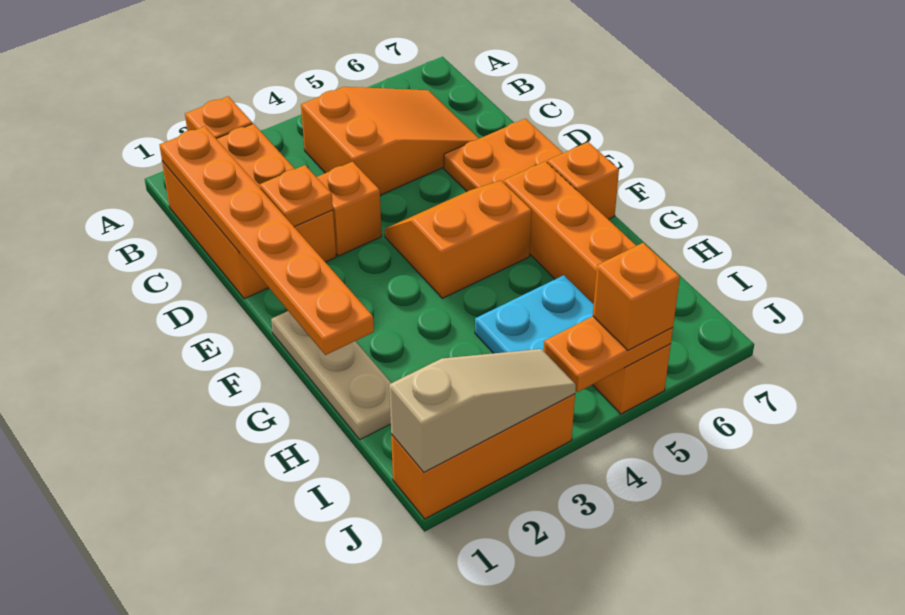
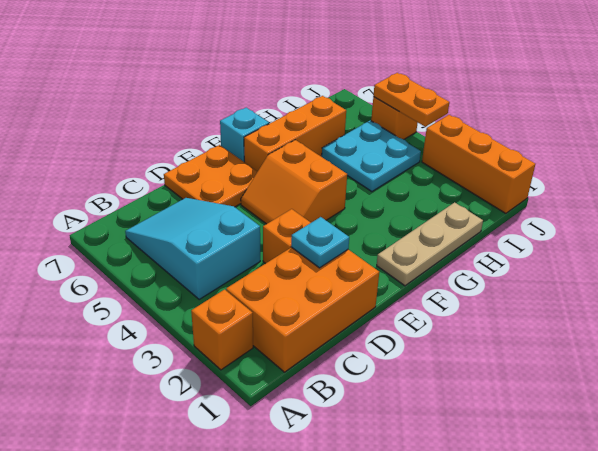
orange plate B1:G1 level 2 -> none
orange slope B4:C6 level 1 top 4 -> cyan slope B4:C6 level 1 top 4
orange plate D2 level 2 -> cyan plate D2 level 2
orange brick F7 level 1 -> cyan brick F7 level 1
tan slope J1:J3 level 2 top 1 -> none
orange brick J5 level 3 -> none

